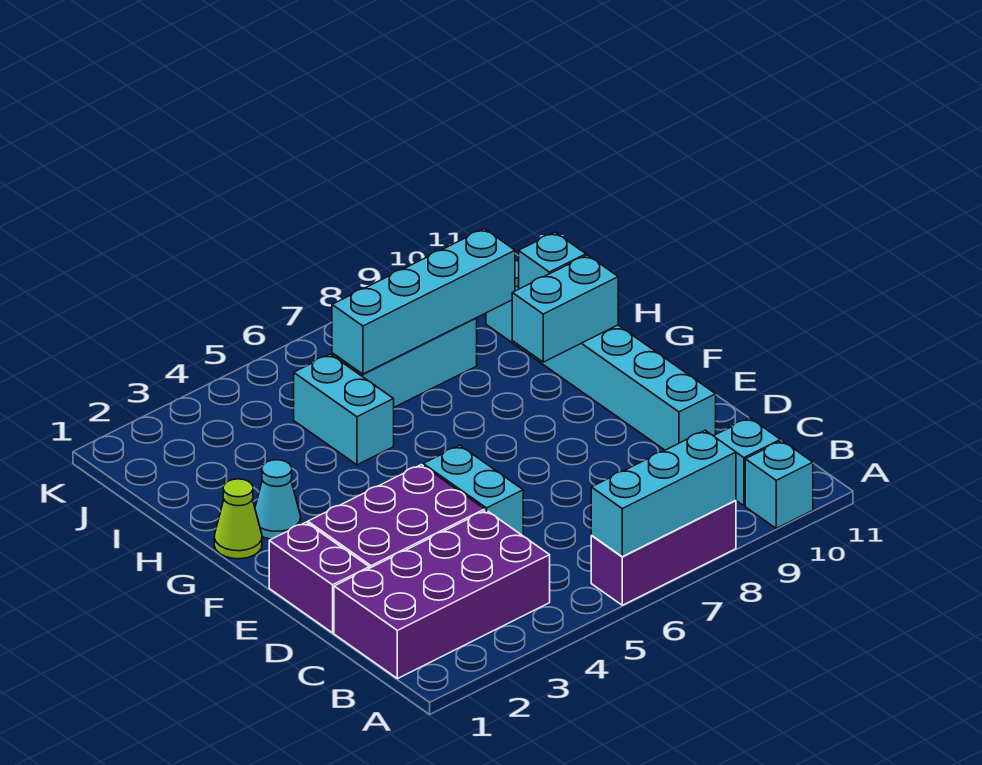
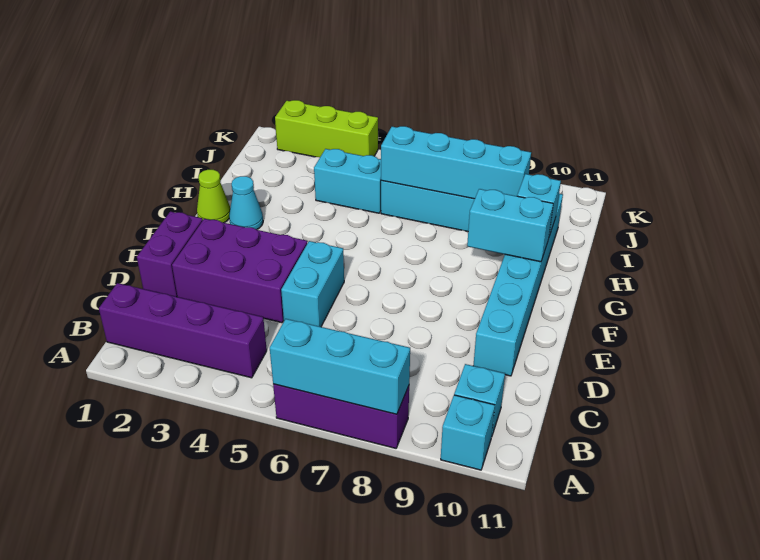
purple brick B1:C4 level 1 -> purple brick B1:B4 level 1
cyan brick H5:I5 level 1 -> cyan brick I4:I5 level 1
none -> lime brick K2:K4 level 1

